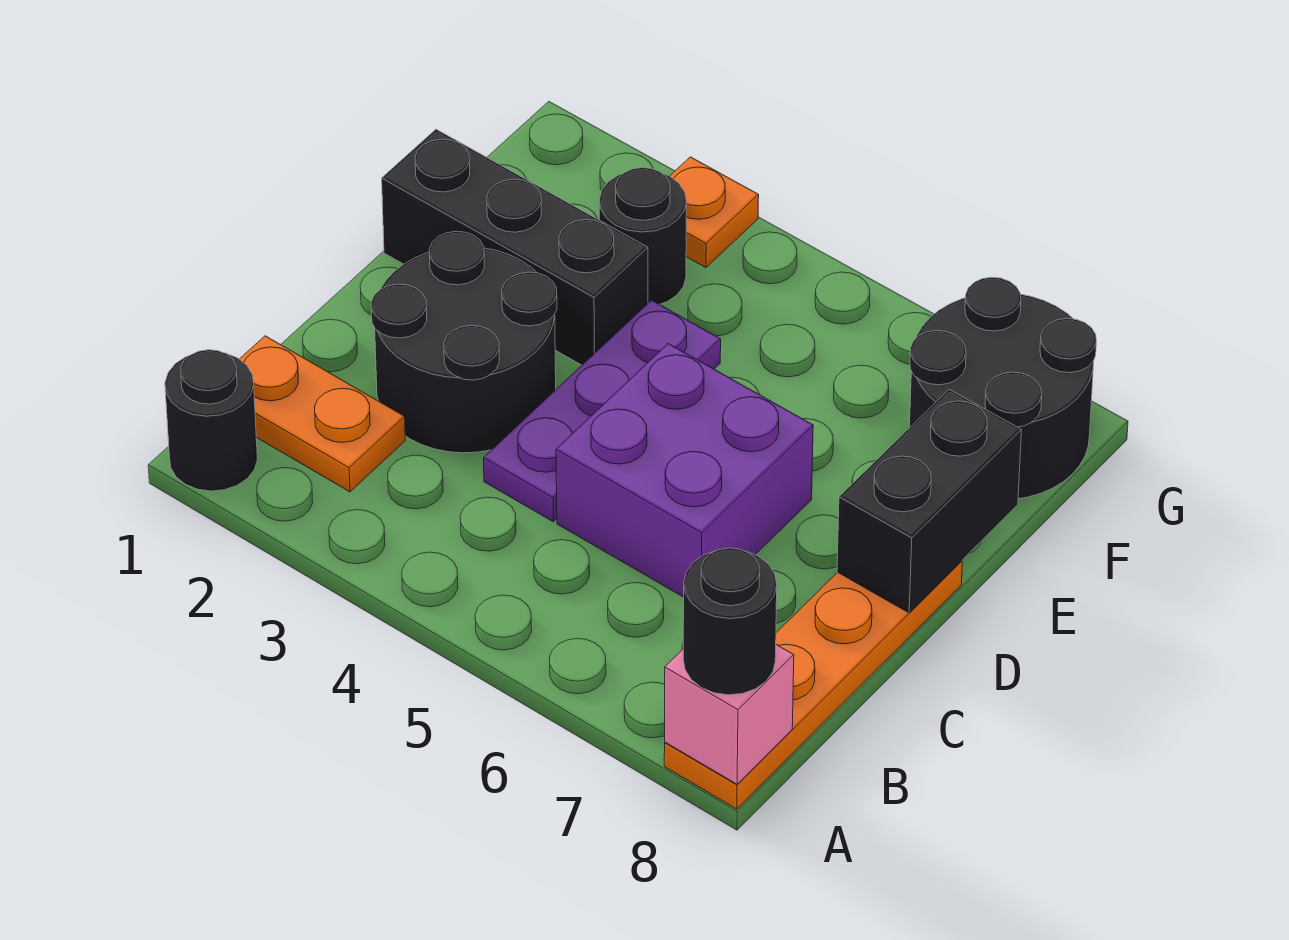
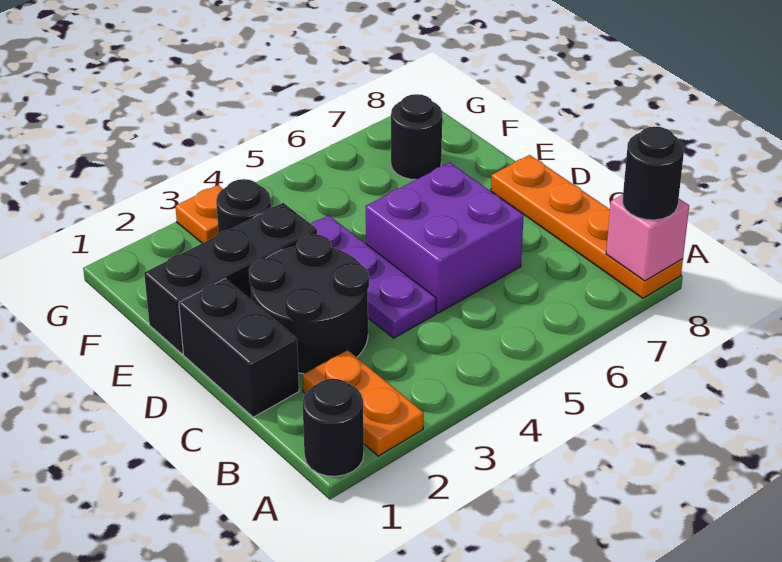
orange plate B1:B2 level 1 -> orange plate A2:B2 level 1
black brick D8:E8 level 2 -> black brick C1:D1 level 1
black round brick F7:G8 level 1 -> black round brick F7 level 1

